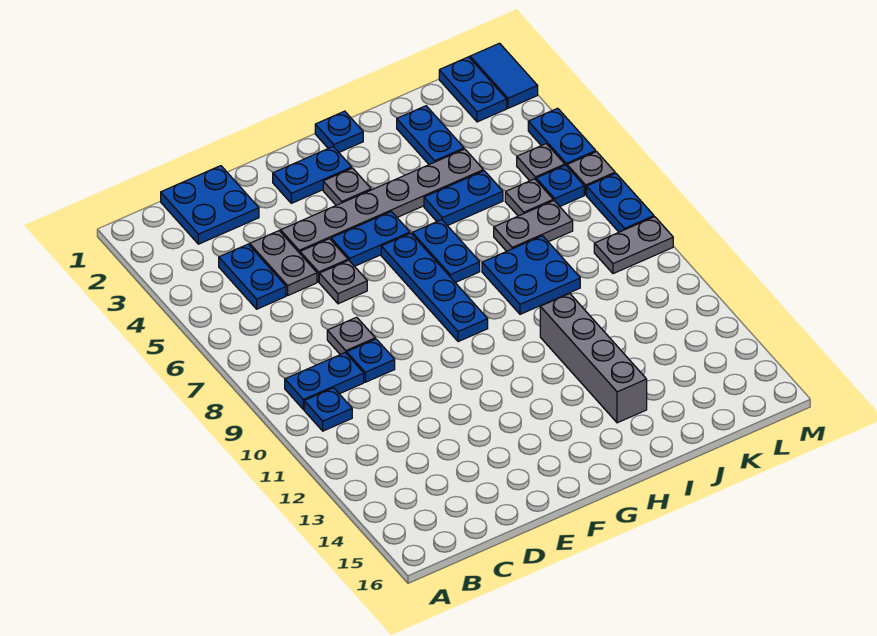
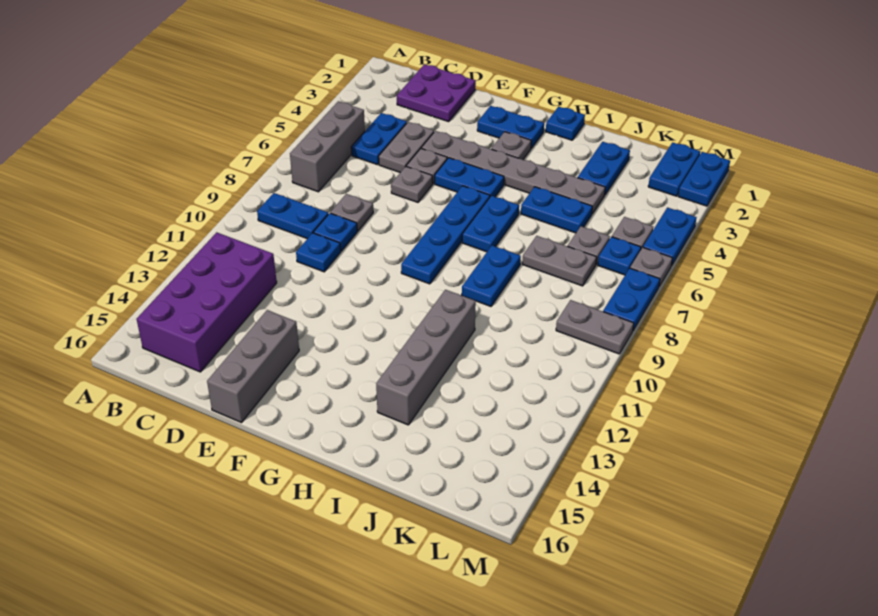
none -> grey brick B5:B7 level 1
blue plate B10 level 1 -> blue plate D10 level 1
none -> purple brick B12:C15 level 1
blue plate C1:D2 level 1 -> purple plate C1:D2 level 1
none -> grey brick E14:E16 level 1
blue plate I8:J9 level 1 -> blue plate I8:I9 level 1
blue tile M1:M2 level 1 -> blue plate M1:M2 level 1

